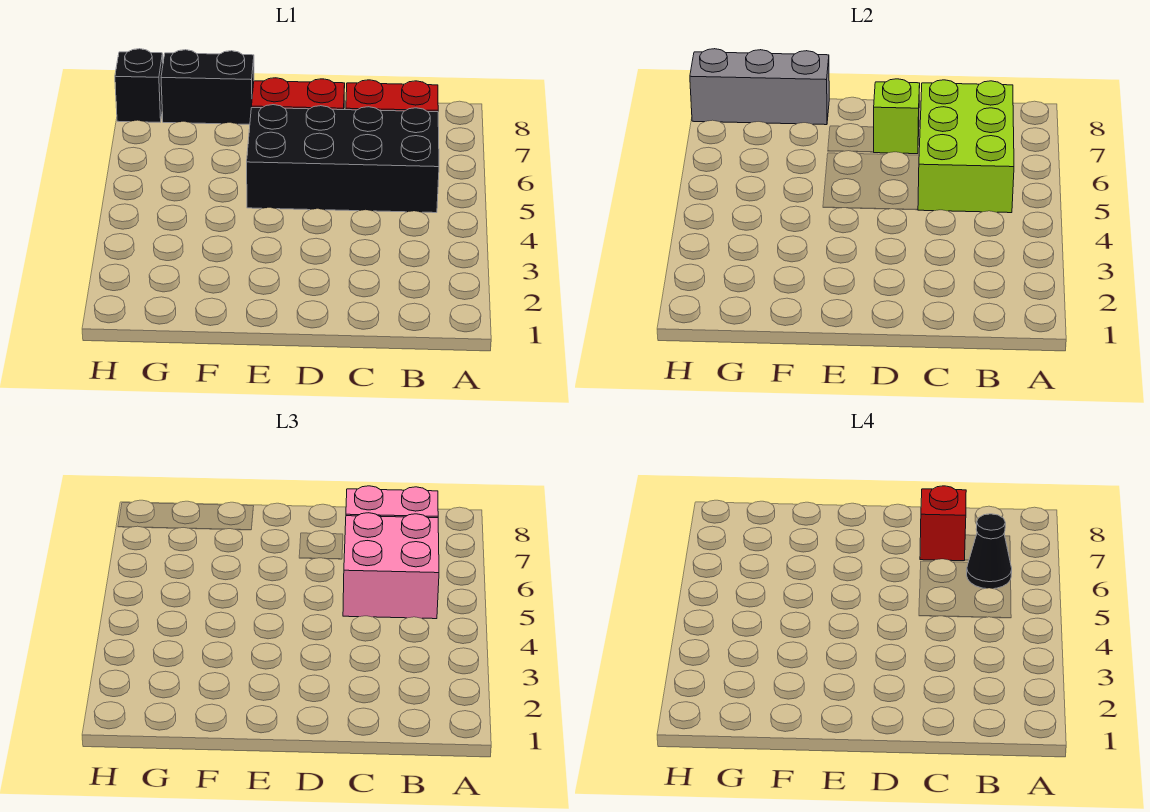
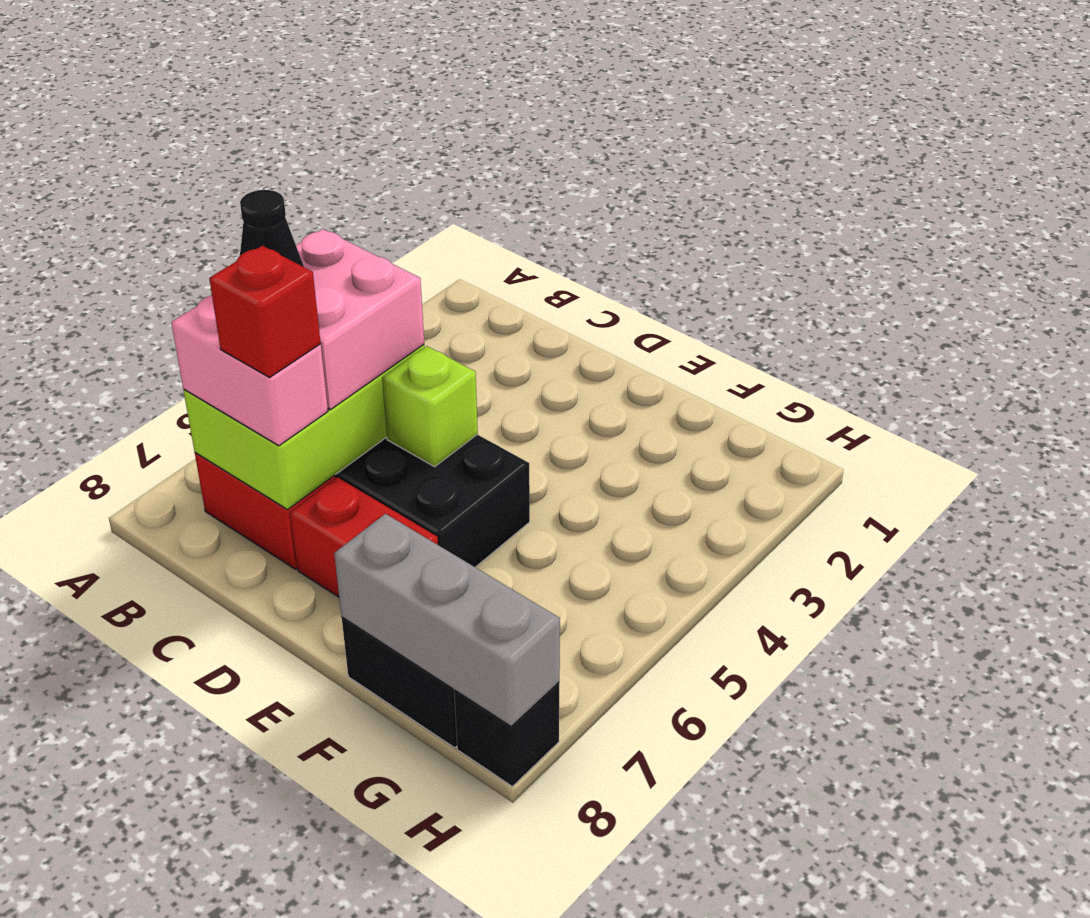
lime brick D7 level 2 -> lime brick D5 level 2

